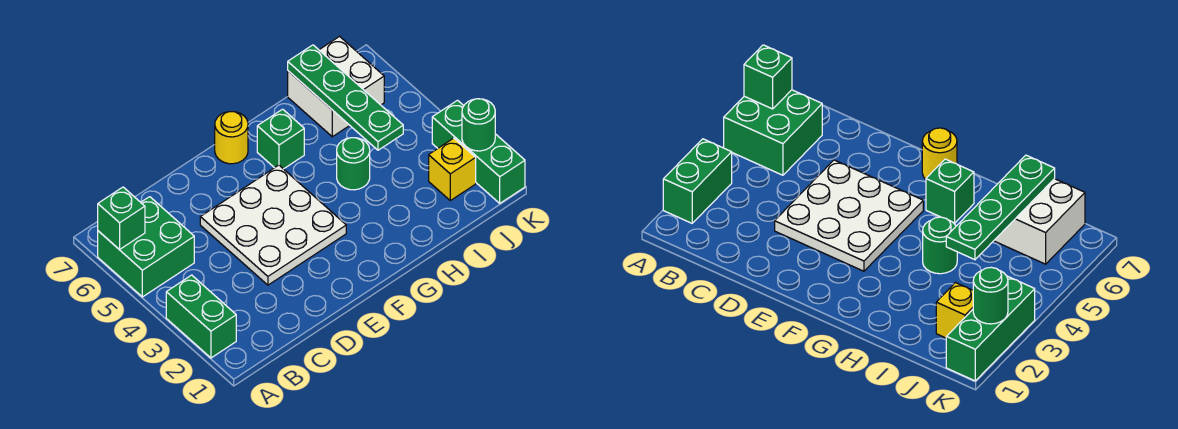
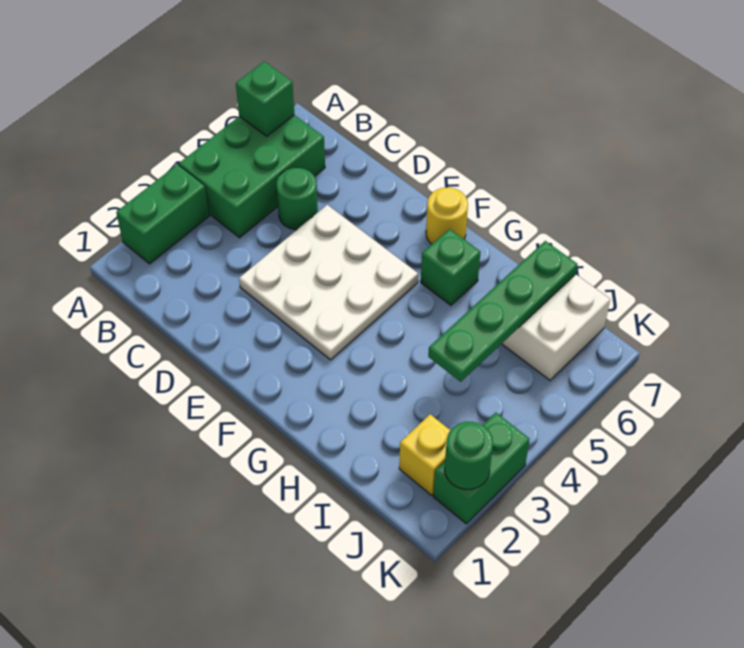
green brick A5:B6 level 1 -> green brick A4:B6 level 1
green round brick H4 level 1 -> green round brick C5 level 1
green brick K1:K3 level 1 -> green brick K2:K3 level 1

